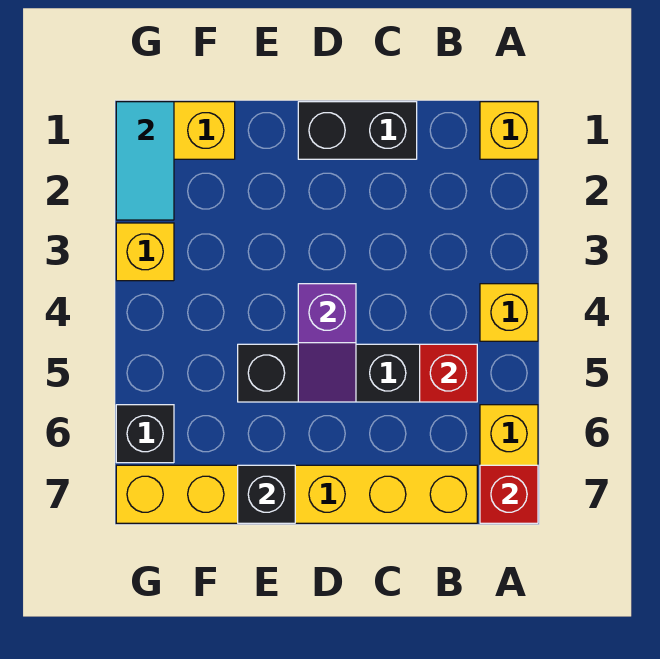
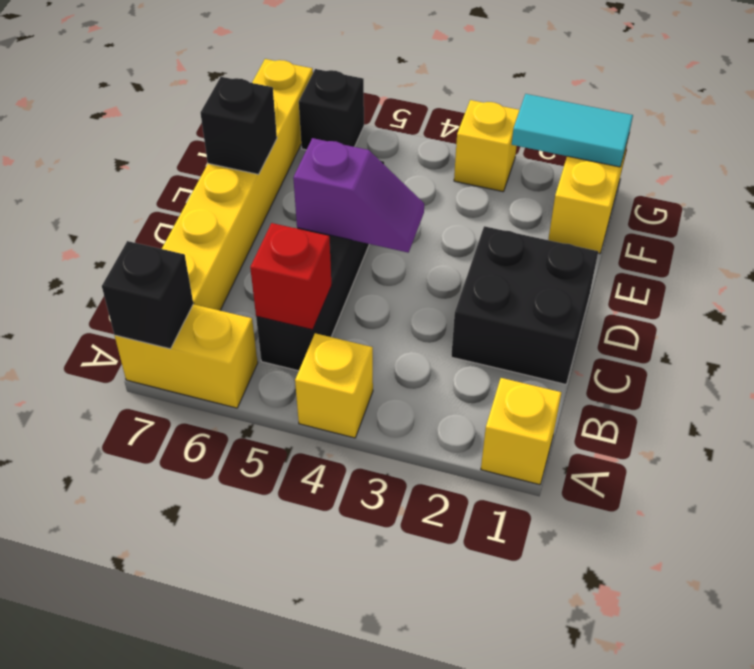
red brick A7 level 2 -> black brick A7 level 2
black brick C1:D1 level 1 -> black brick C1:D2 level 1
purple slope D4:D5 level 2 top 4 -> purple slope D4:D5 level 2 top 5

